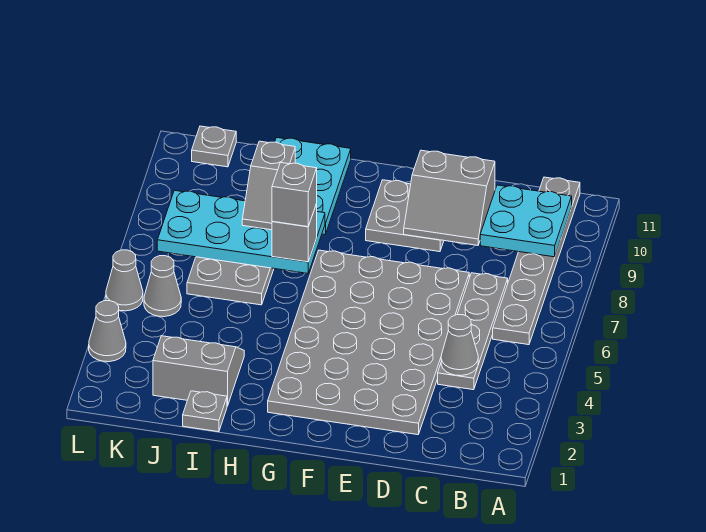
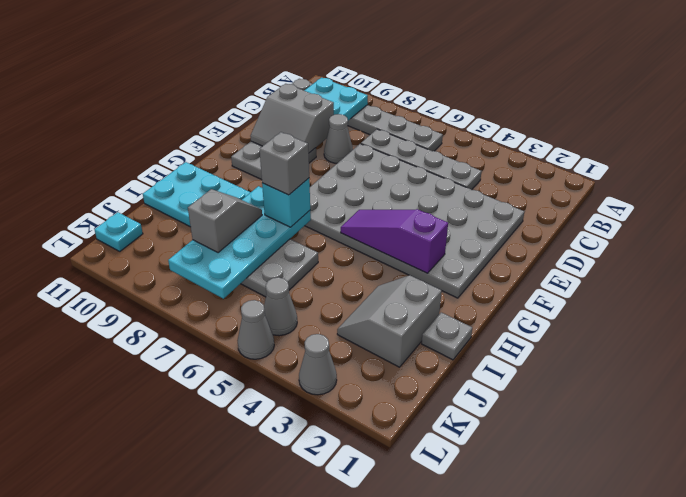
grey cone C4 level 2 -> grey cone D8 level 1
grey slope D9:E10 level 2 top 10 -> grey slope D9:E10 level 2 top D
none -> purple slope G3:G5 level 2 top 3
grey brick H7 level 3 -> cyan brick H7 level 3
grey slope I8:I9 level 3 top 9 -> grey slope I8:J8 level 3 top J
grey plate K11 level 1 -> cyan plate K11 level 1

